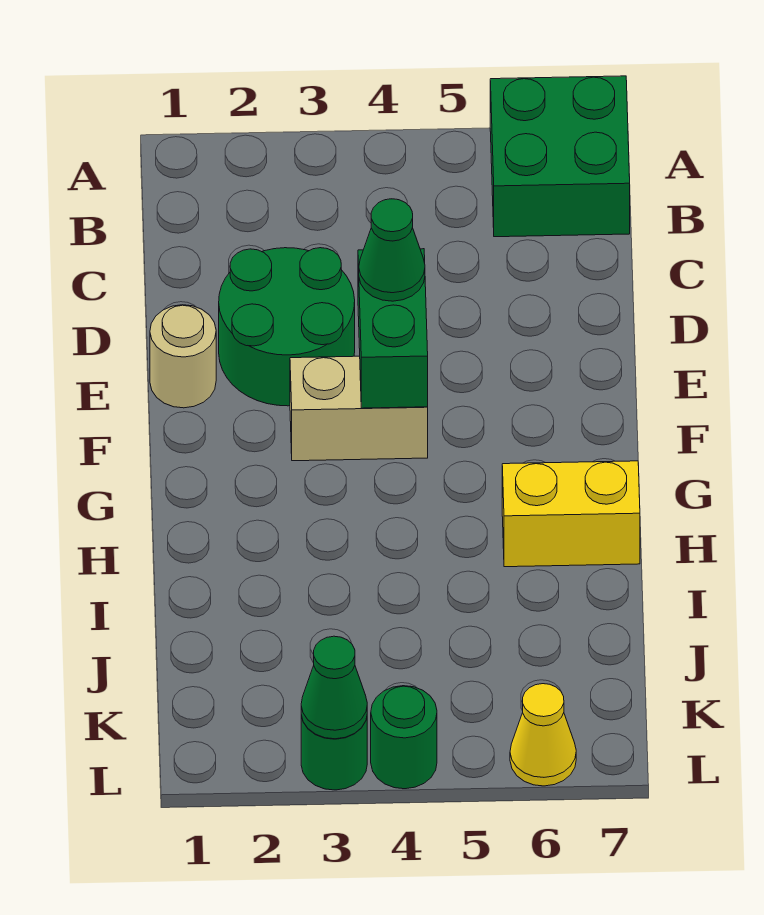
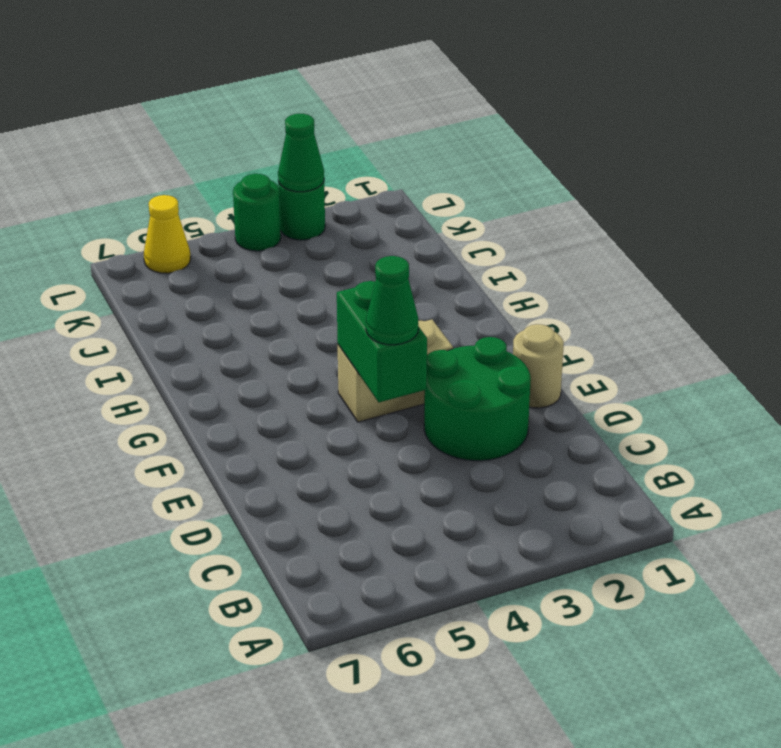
green brick A6:B7 level 1 -> none
yellow brick H6:H7 level 1 -> none

